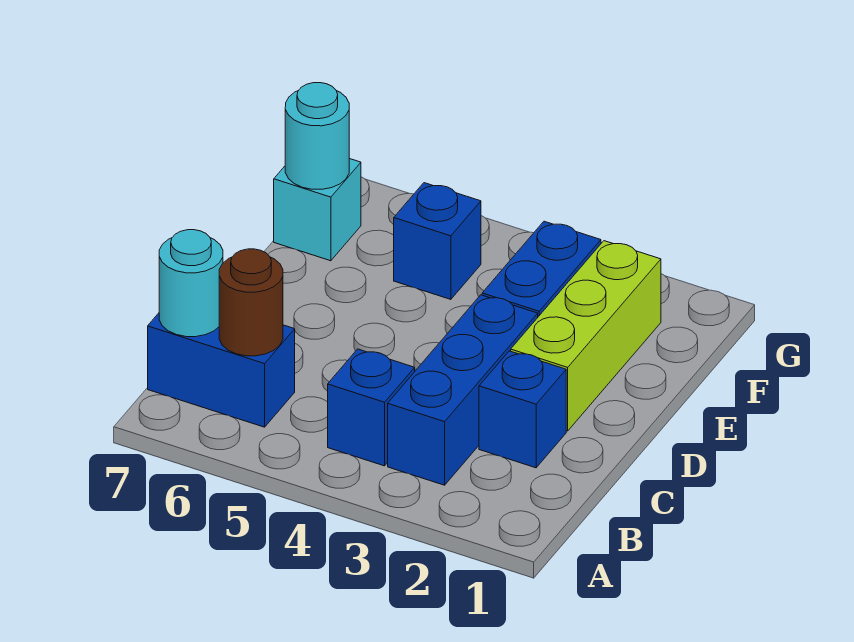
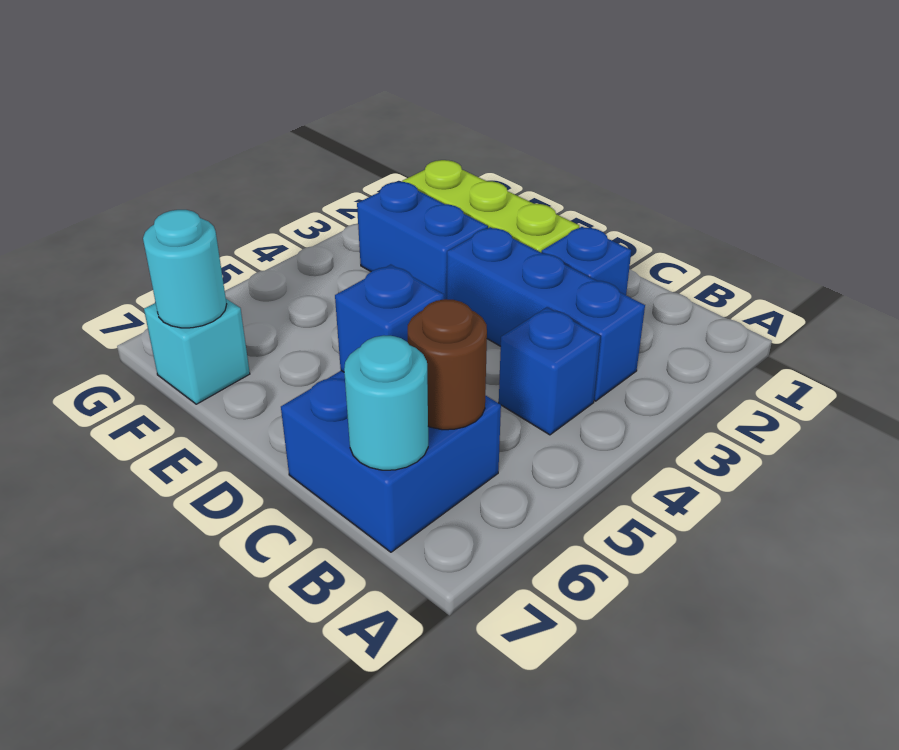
blue brick B6:B7 level 1 -> blue brick B6:C7 level 1
blue brick F5 level 1 -> blue brick C6 level 2

